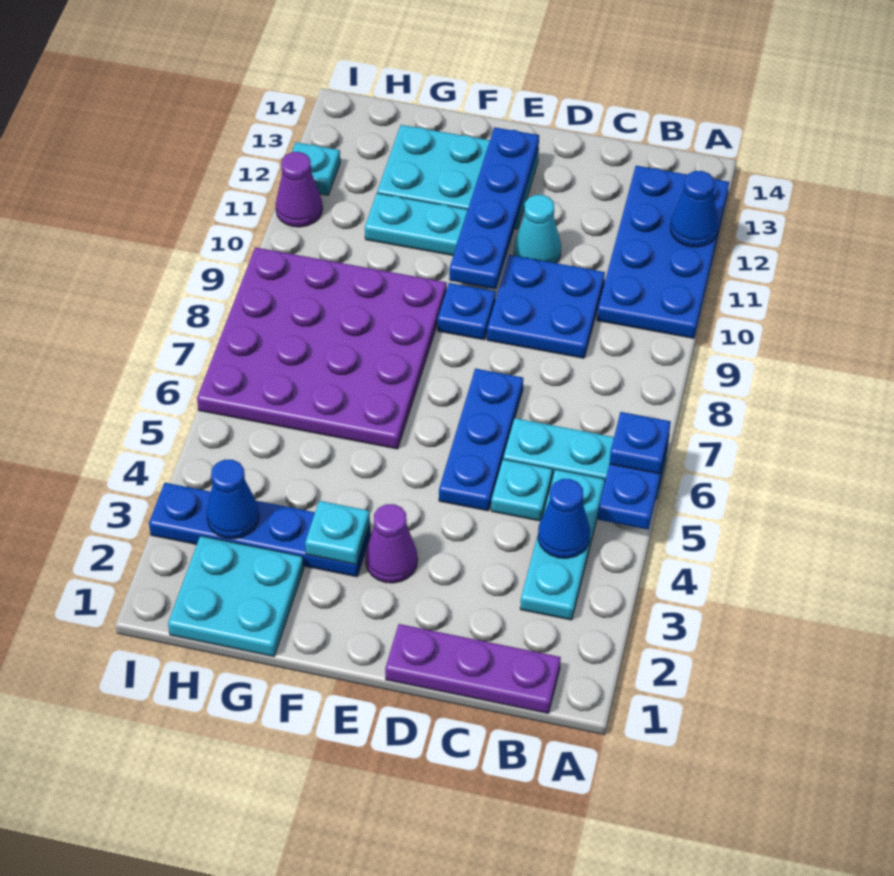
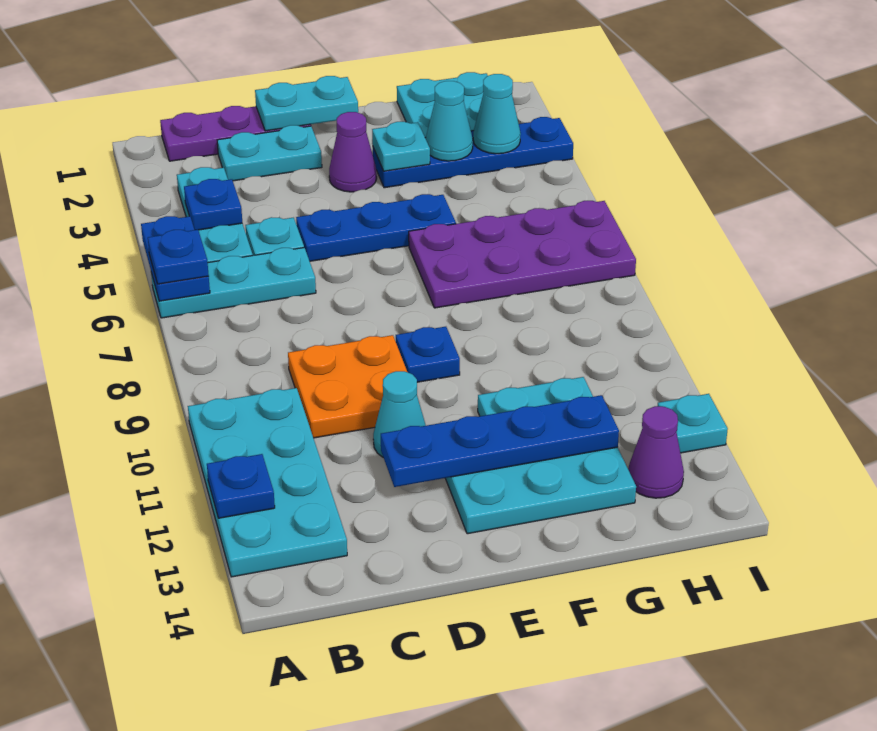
blue plate A10:B13 level 1 -> cyan plate A10:B13 level 1
blue cone A12 level 2 -> blue plate A12 level 2
blue cone B4 level 2 -> blue plate B4 level 2
none -> cyan plate C2:D2 level 1
blue plate C9:D10 level 1 -> orange plate C9:D10 level 1
none -> cyan plate D1:E1 level 2
blue plate D5:D7 level 1 -> blue plate D5:F5 level 1
blue plate E10:E13 level 2 -> blue plate D12:G12 level 2
purple plate F6:I9 level 1 -> purple plate F6:I7 level 1
none -> cyan cone G3 level 2
blue cone H3 level 2 -> cyan cone H3 level 2
purple cone I11 level 1 -> purple cone H13 level 1

